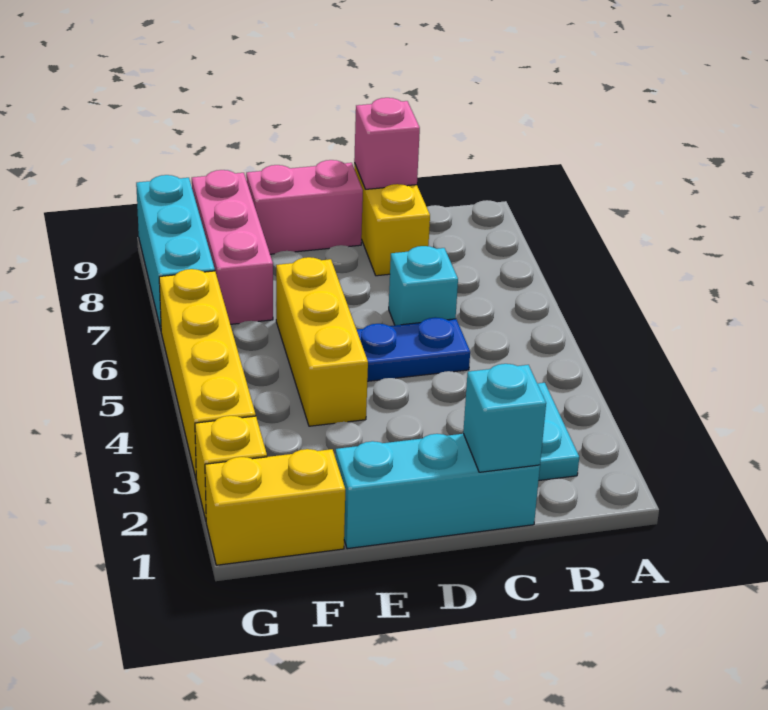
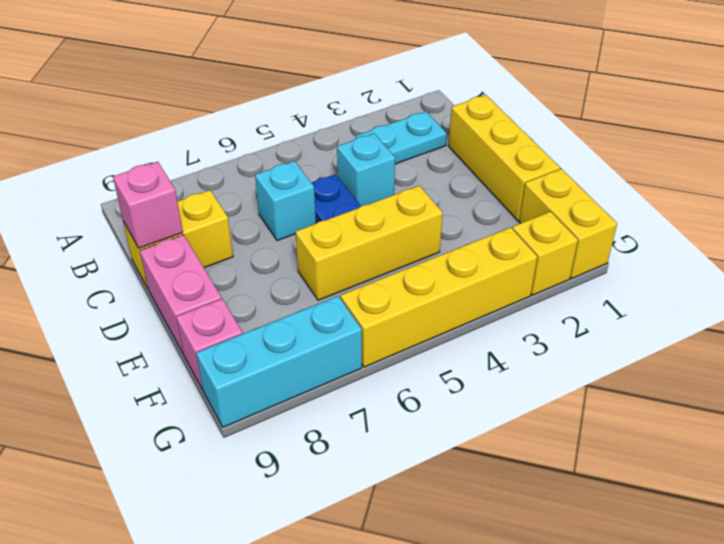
cyan brick C1:E1 level 1 -> yellow brick C1:E1 level 1
cyan brick C1 level 2 -> cyan brick C4 level 1
pink brick F7:F9 level 1 -> pink brick F9 level 1

